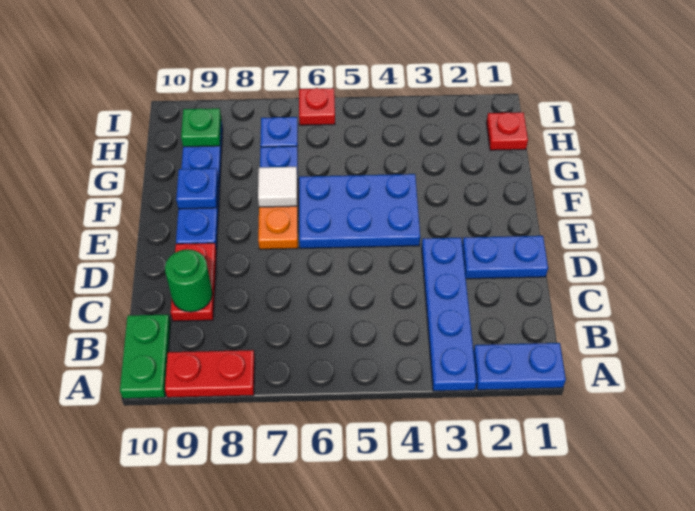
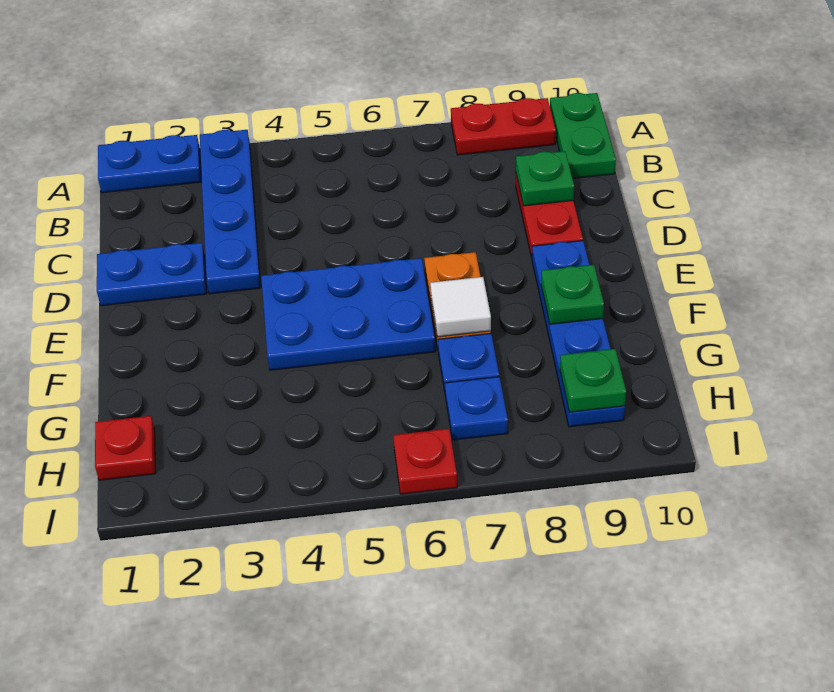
green round brick C9 level 2 -> green plate C9 level 2
blue plate F9 level 2 -> green plate F9 level 2

